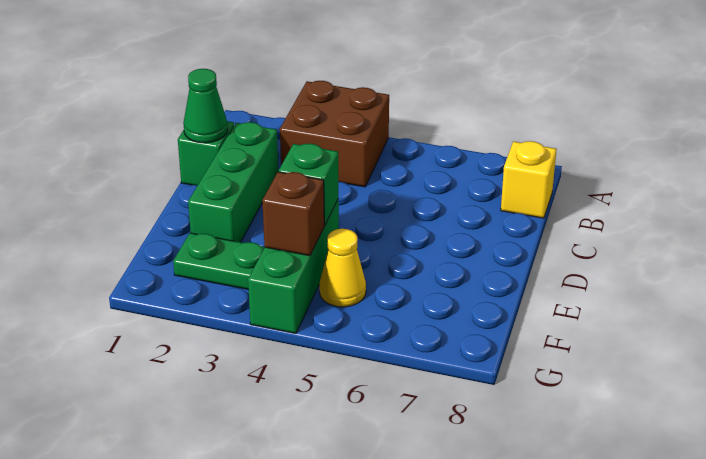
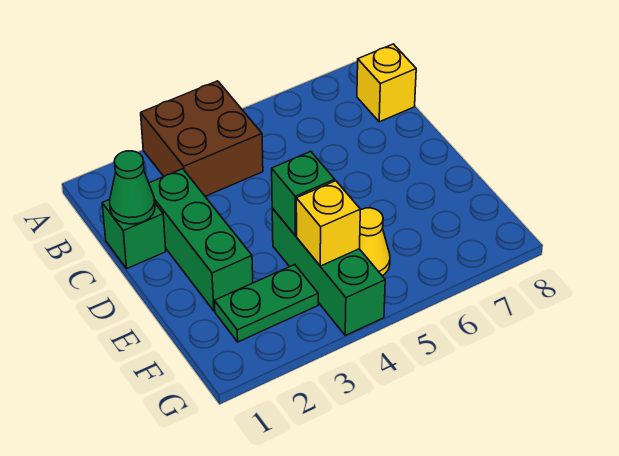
brown brick F4 level 2 -> yellow brick F4 level 2

